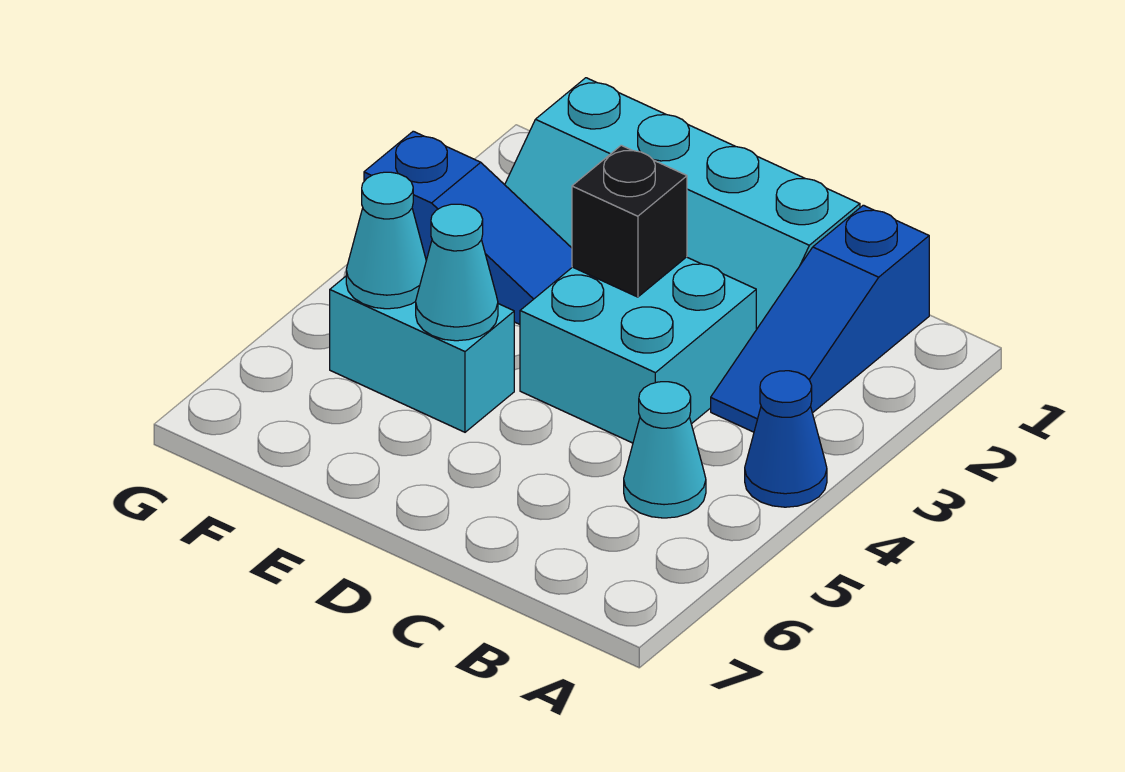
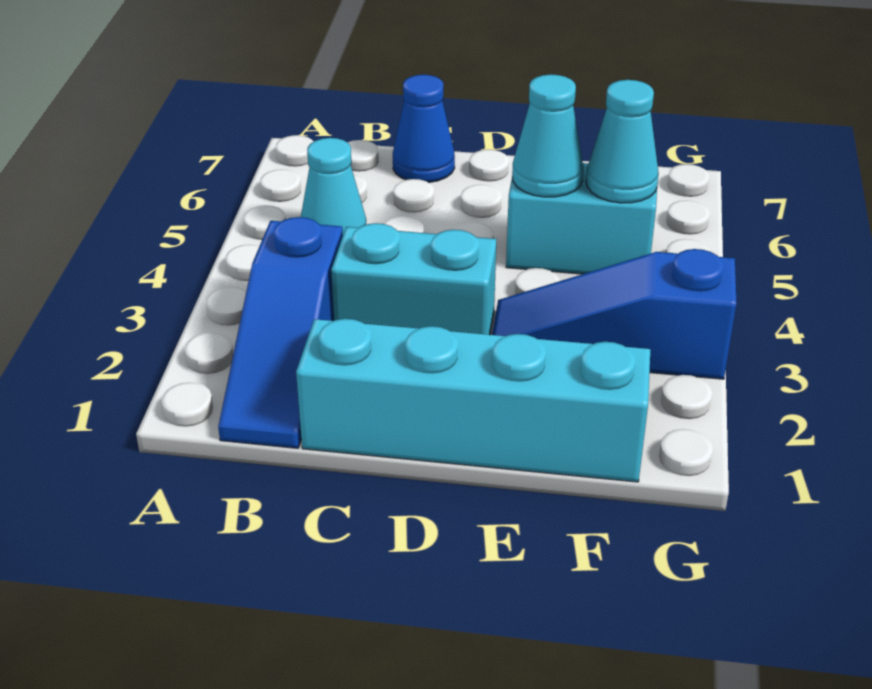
blue cone A4 level 1 -> blue cone C7 level 1
blue slope B1:B3 level 1 top 1 -> blue slope B1:B3 level 1 top 3
cyan brick C3:D4 level 1 -> cyan brick C3:D3 level 1
black brick D3 level 2 -> none

